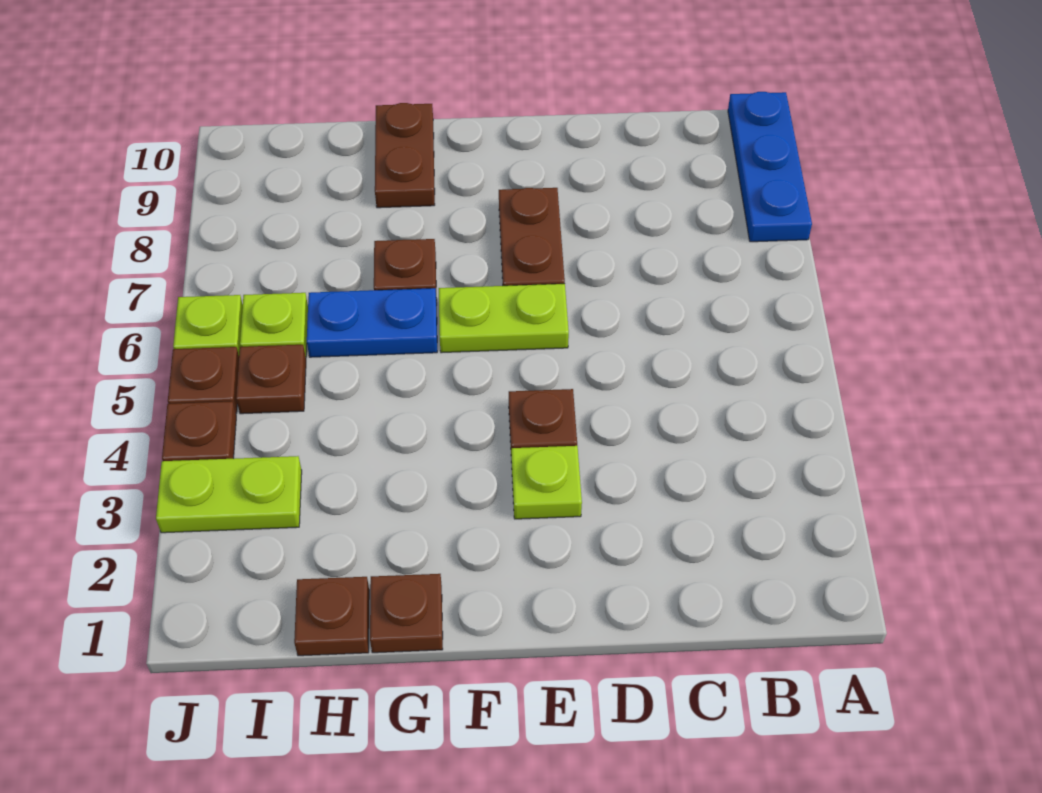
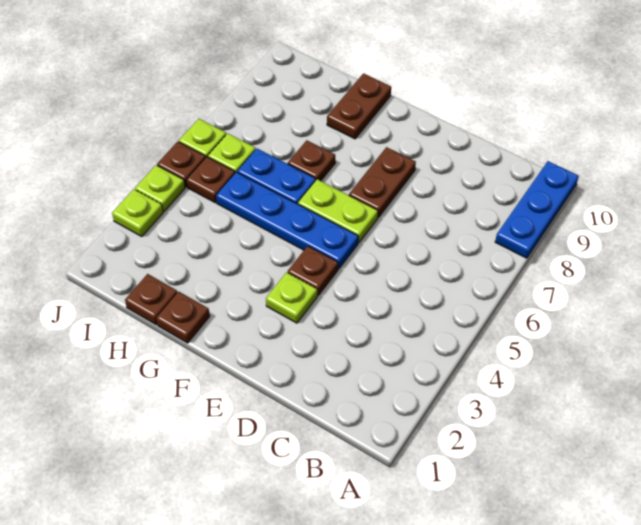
none -> blue plate E5:H5 level 1
lime plate I3:J3 level 1 -> lime plate J3 level 1
brown plate J4 level 1 -> lime plate J4 level 1

